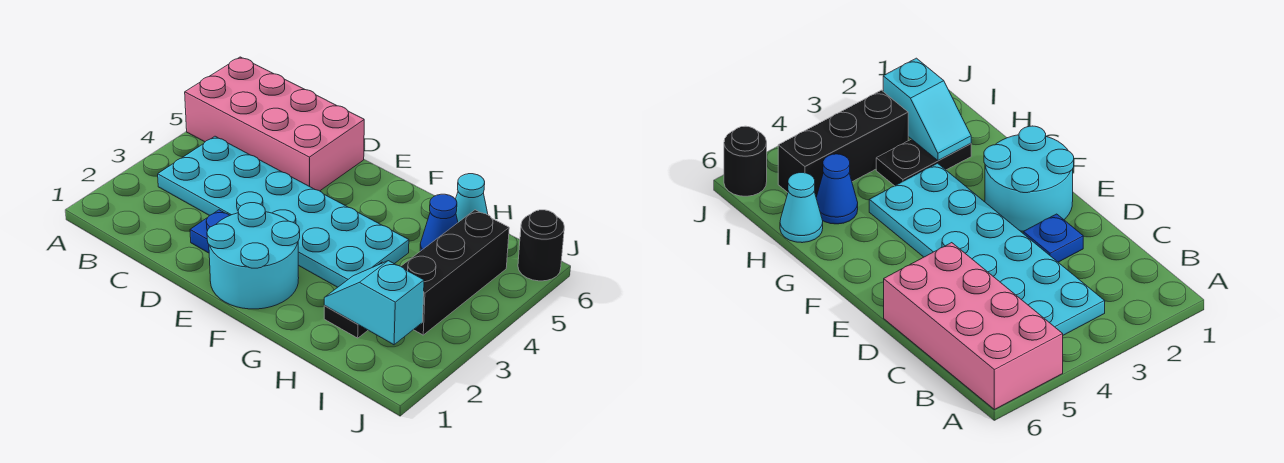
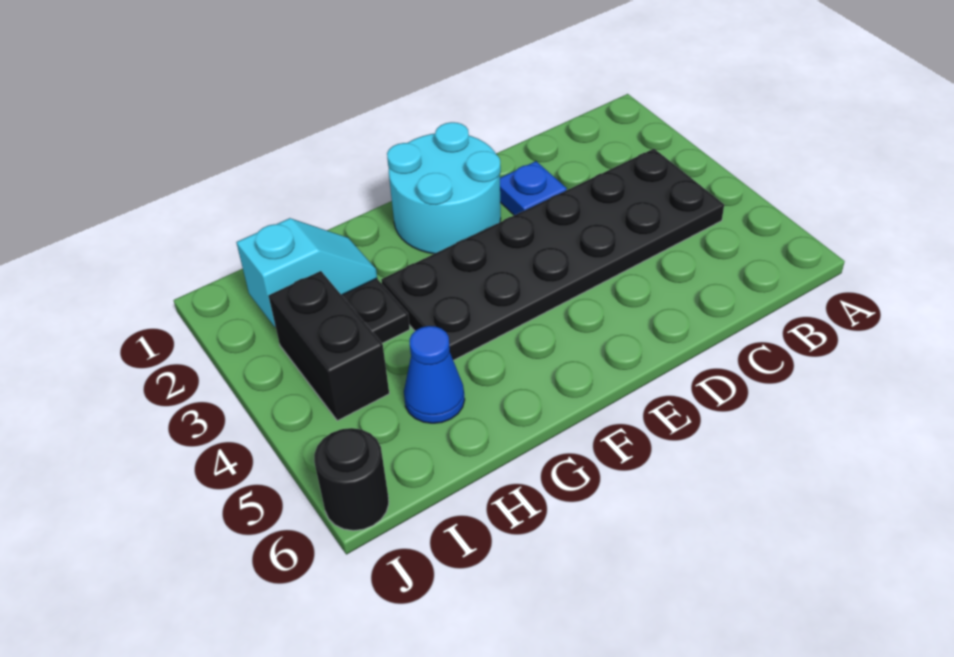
pink brick A5:D6 level 1 -> none
cyan plate B3:G4 level 1 -> black plate B3:G4 level 1
cyan cone H6 level 1 -> none
black brick I3:I5 level 1 -> black brick I3:I4 level 1

